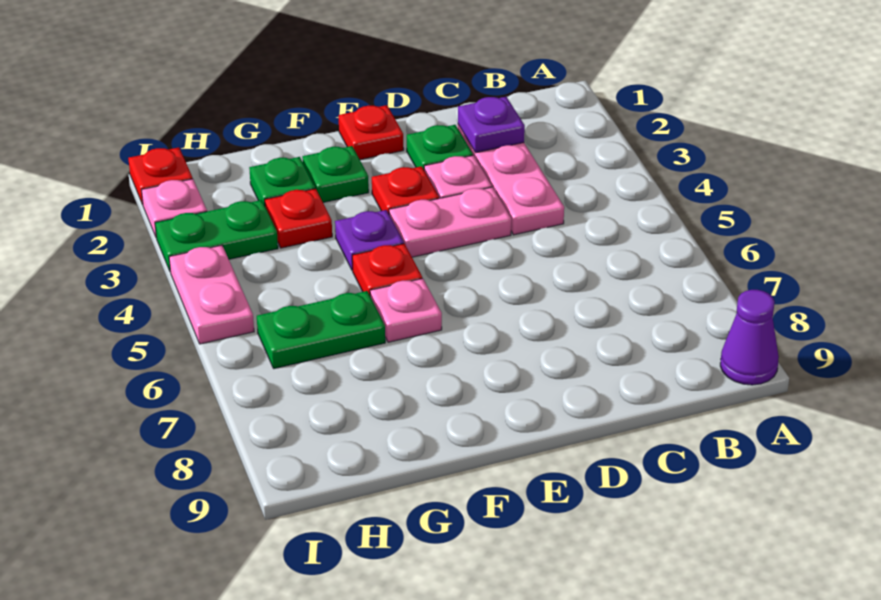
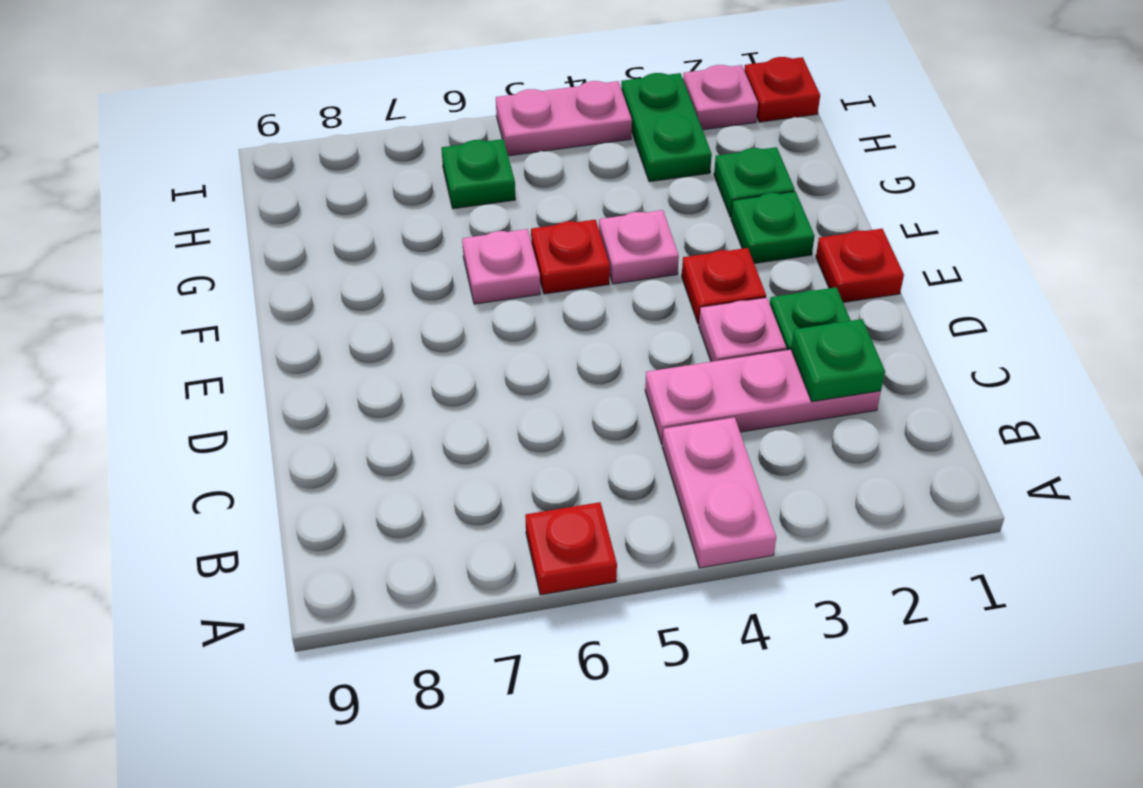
purple cone A9 level 1 -> none
purple plate C2 level 2 -> green plate C2 level 2
pink plate D4:E4 level 1 -> pink plate A4:B4 level 1
purple plate F4 level 1 -> pink plate F4 level 1
red plate G3 level 1 -> red plate A6 level 1
green plate G6:H6 level 1 -> green plate H6 level 1

